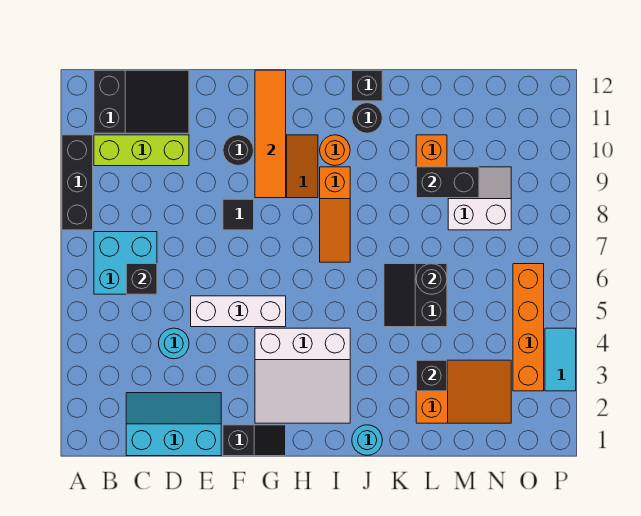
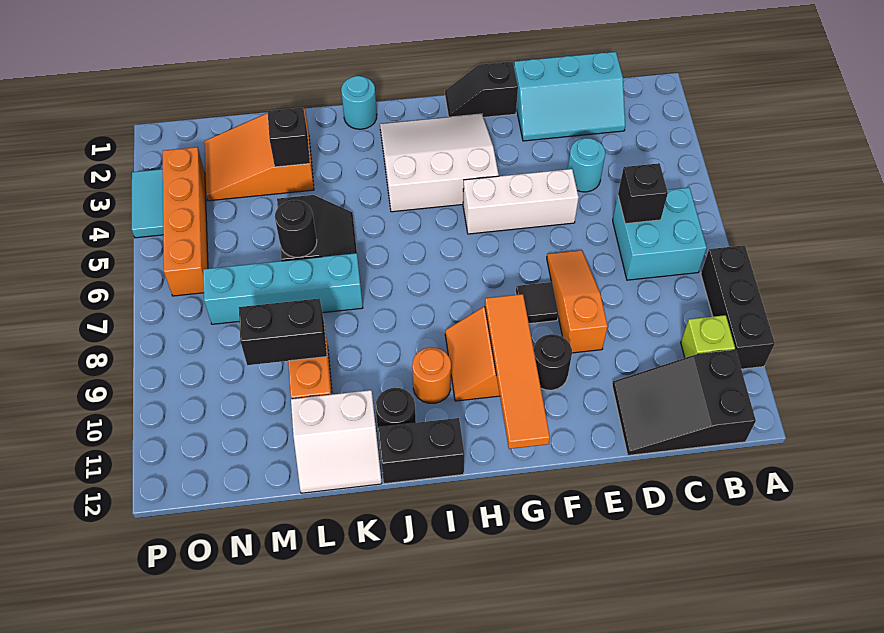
lime brick B10:D10 level 1 -> lime brick B10 level 1
orange slope I7:I9 level 1 top 9 -> orange slope E7:E9 level 1 top 9
black brick J12 level 1 -> black brick I12:J12 level 1
none -> cyan brick K7:N7 level 1
white slope M8:N9 level 1 top 8 -> white slope K11:L12 level 1 top 11

